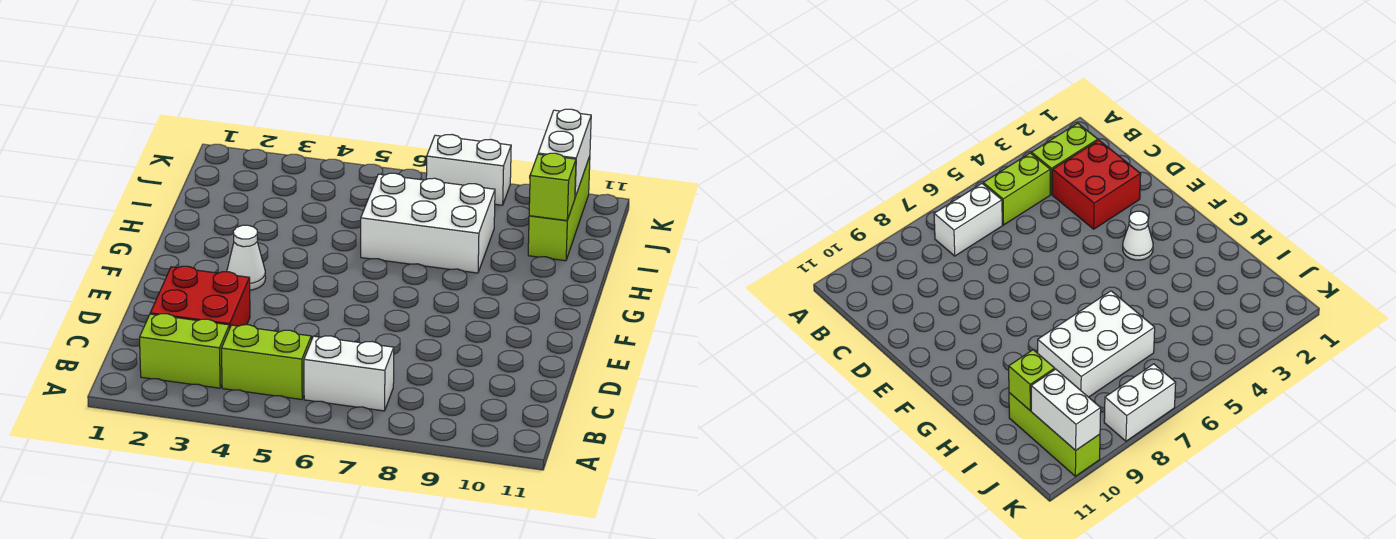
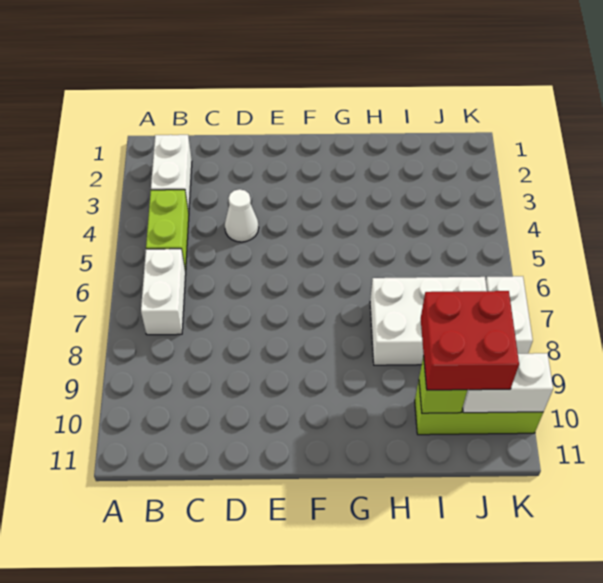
lime brick B2:B3 level 1 -> white brick B2:B3 level 1
red brick C2:D3 level 1 -> red brick I9:J10 level 3
white cone F3 level 1 -> white cone D4 level 1
white brick H6:I8 level 1 -> white brick H7:J8 level 1

